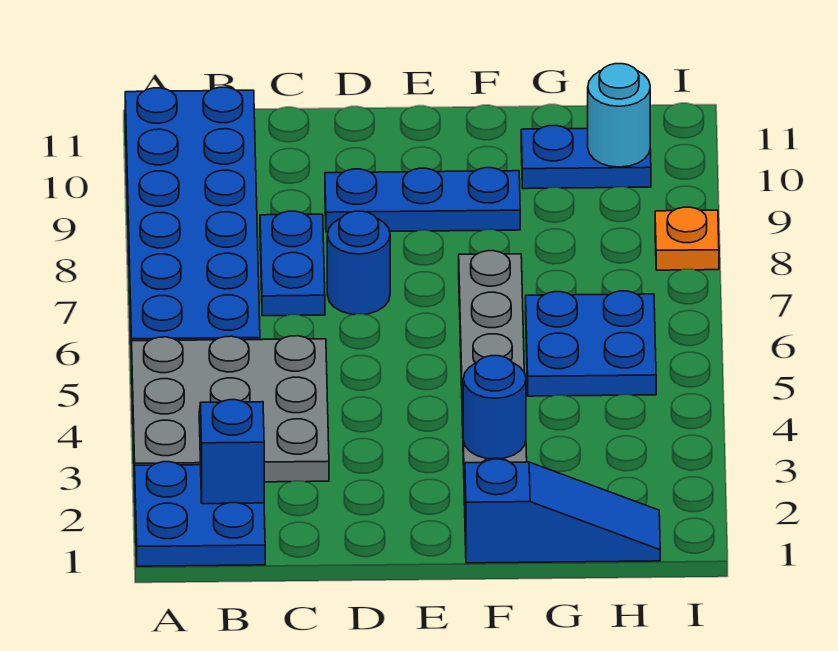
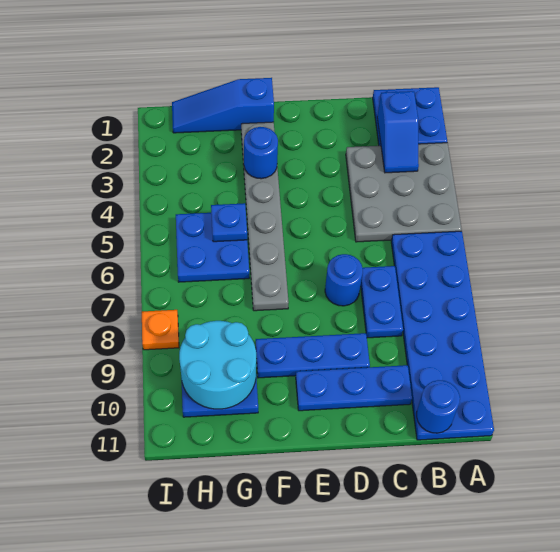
none -> blue round brick B11 level 2
none -> blue plate C10:E10 level 1
none -> blue plate G5 level 2
cyan round brick H10 level 2 -> cyan round brick G9:H10 level 2

